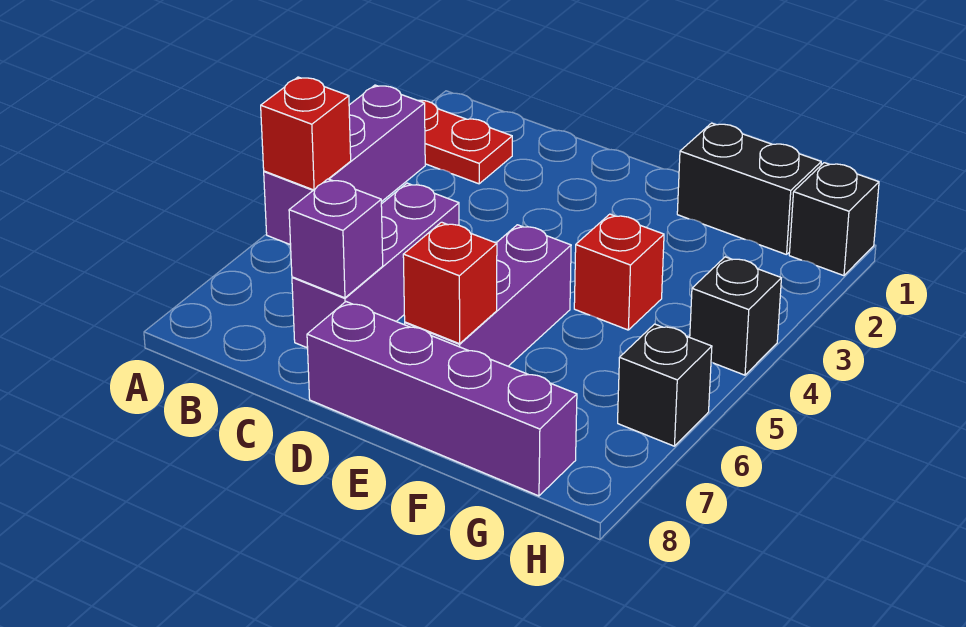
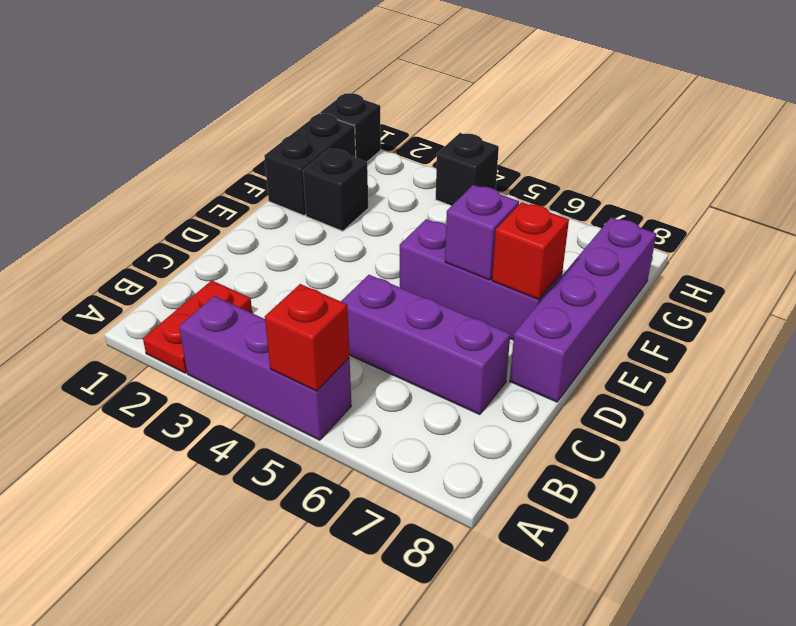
purple brick C7 level 2 -> purple brick E6 level 2
red brick F4 level 1 -> none
black brick H6 level 1 -> black brick F2 level 1

